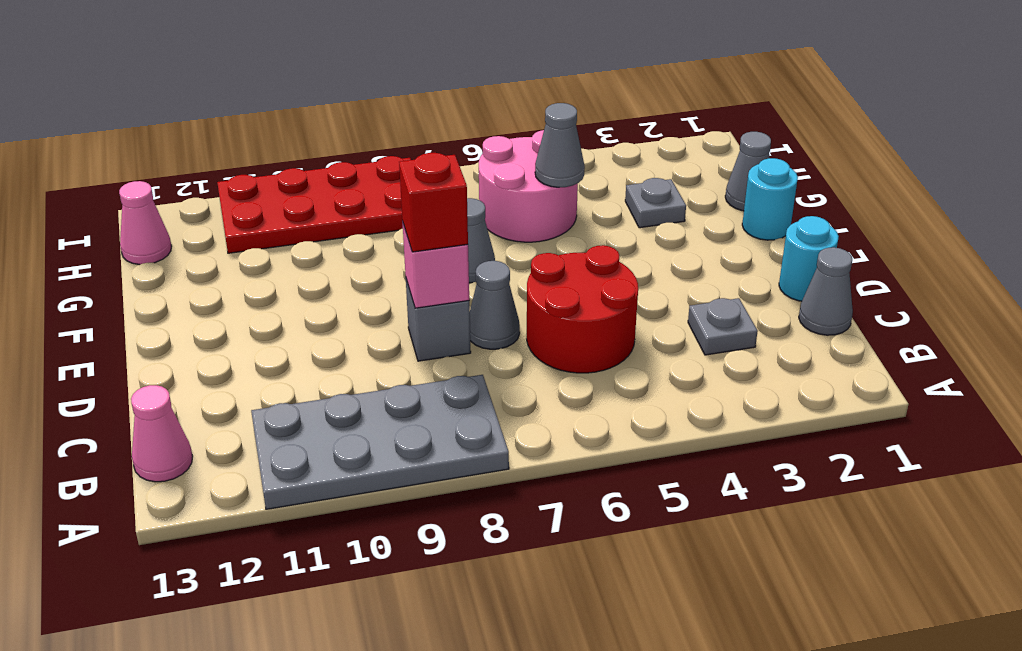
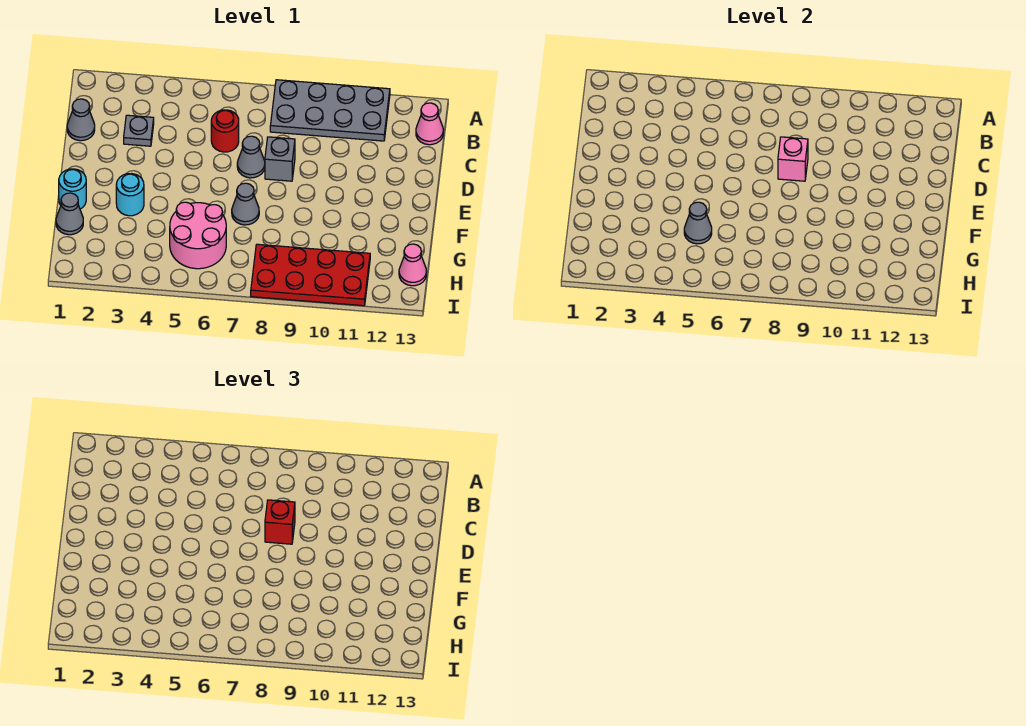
red round brick C5:D6 level 1 -> red round brick C6 level 1
cyan round brick D1 level 1 -> cyan round brick F3 level 1
grey plate G3 level 1 -> none

